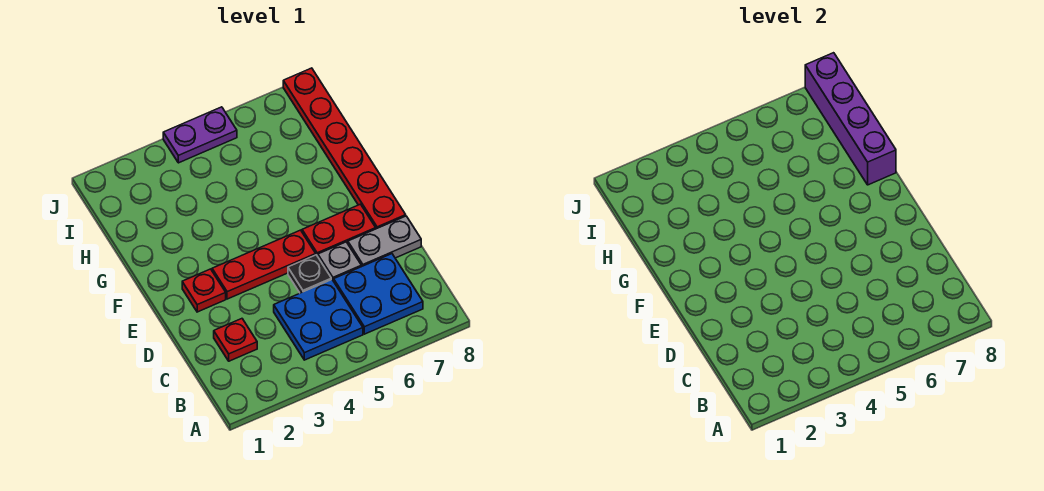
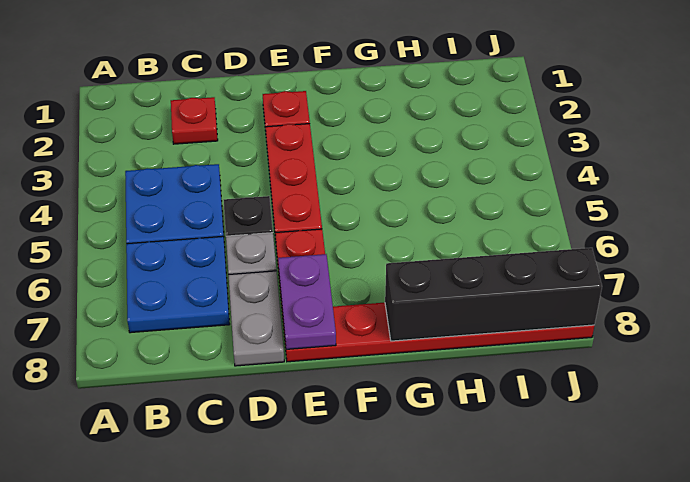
purple brick G8:J8 level 2 -> black brick G8:J8 level 2
purple plate J4:J5 level 1 -> purple plate E7:E8 level 2

